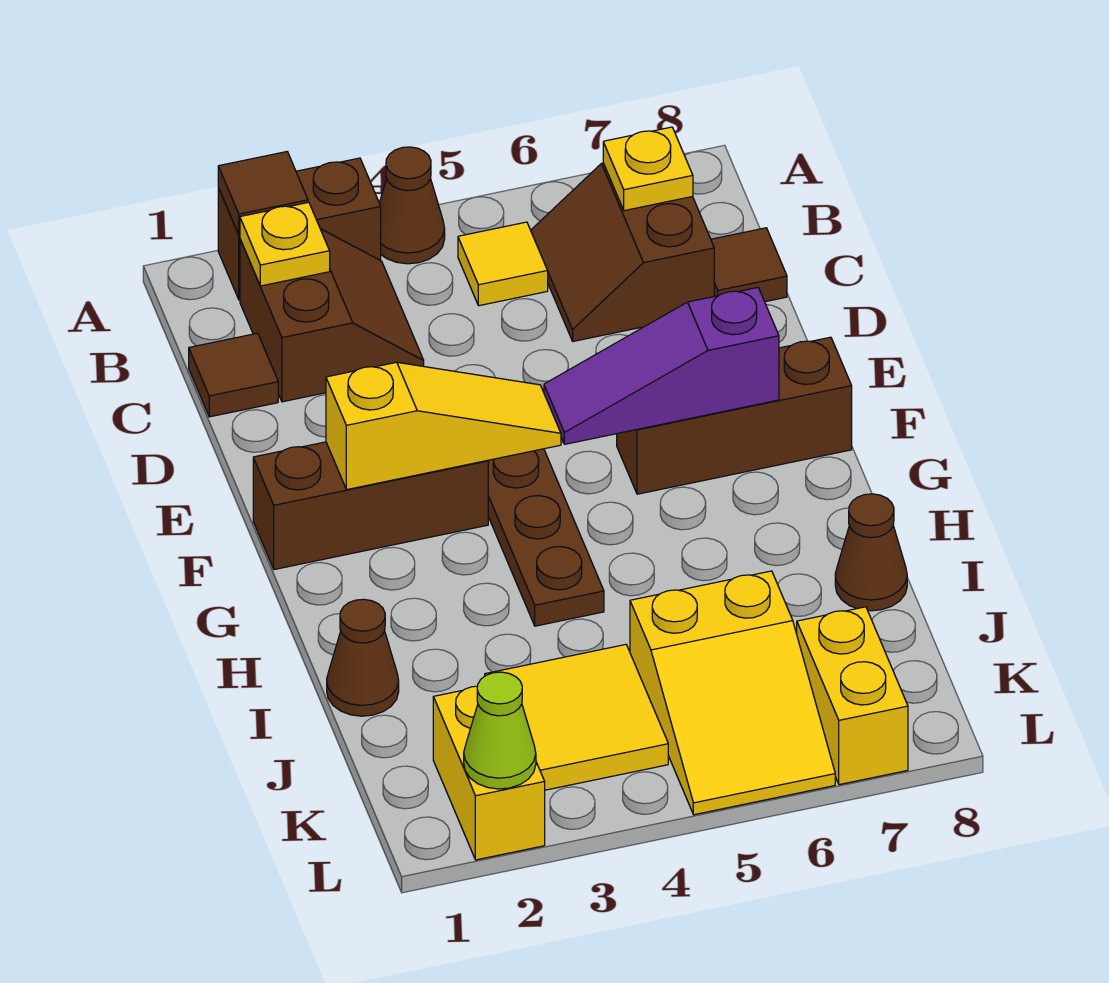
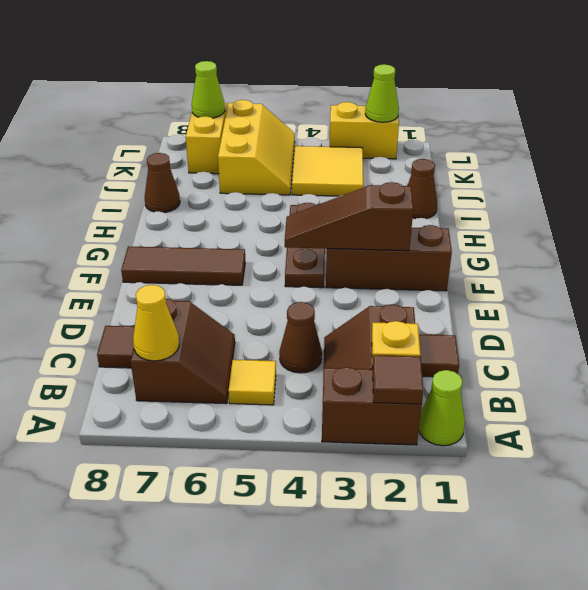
none -> lime cone A1 level 1
brown cone A4 level 1 -> brown cone C4 level 1
yellow plate B7 level 2 -> yellow cone B7 level 2
yellow slope F2:F4 level 2 top 2 -> brown slope F2:F4 level 2 top 2
purple slope F5:F7 level 2 top 7 -> none
brown brick F6:F8 level 1 -> brown tile F6:F8 level 1
yellow slope J5:L6 level 1 top J -> yellow slope J5:L6 level 1 top 6
yellow brick K2:L2 level 1 -> yellow brick L2:L3 level 1
none -> lime cone L7 level 2

